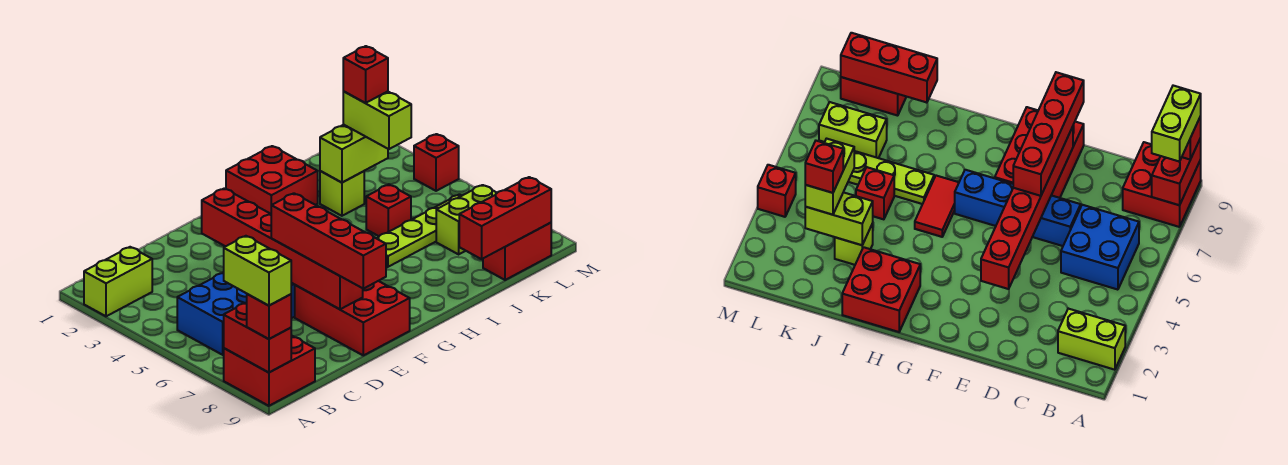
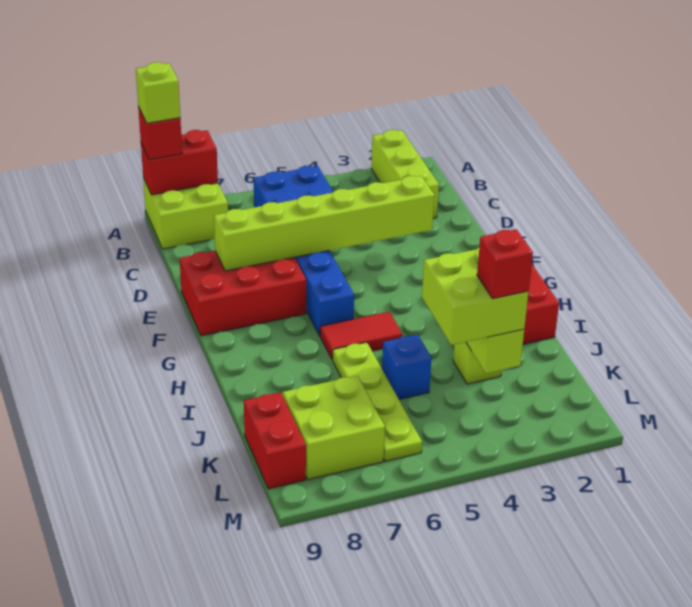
lime brick A2:B2 level 1 -> lime brick A2:C2 level 1
red brick A8:B9 level 1 -> lime brick A8:B9 level 1
lime brick A8:A9 level 4 -> lime brick A9 level 4
red brick E3:E8 level 2 -> lime brick E3:E8 level 2
red brick E6:E9 level 3 -> none
red brick J5 level 1 -> blue brick J5 level 1
red brick J9:L9 level 2 -> none
lime brick K3:K4 level 3 -> lime brick J3:K4 level 3
lime brick K7:L7 level 1 -> lime brick K7:L8 level 1
red brick M4 level 1 -> none

